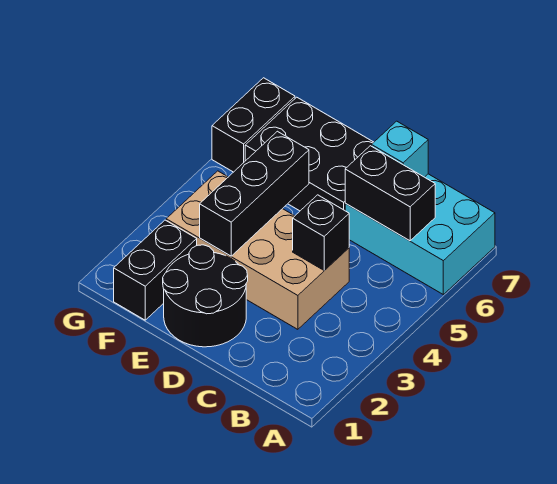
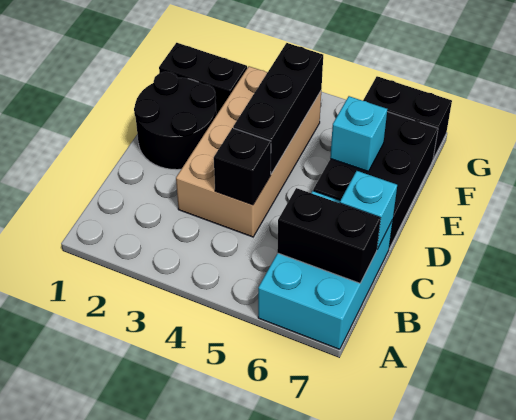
black brick B6:C6 level 2 -> black brick B6:B7 level 2
black brick E3:E5 level 2 -> black brick D4:F4 level 2
none -> cyan brick E6 level 2

